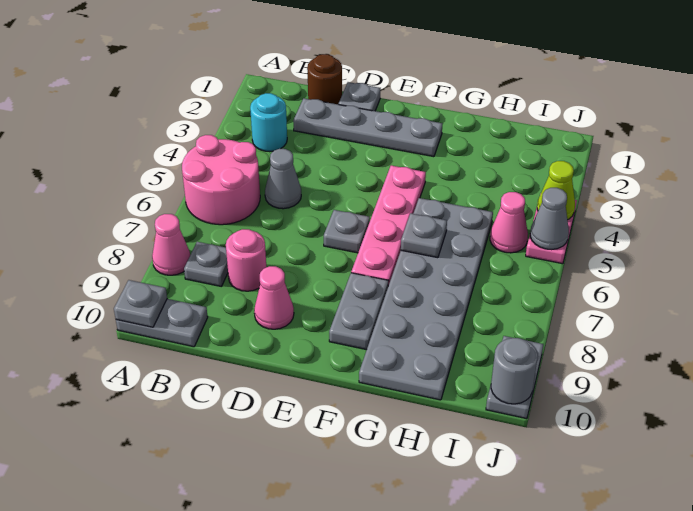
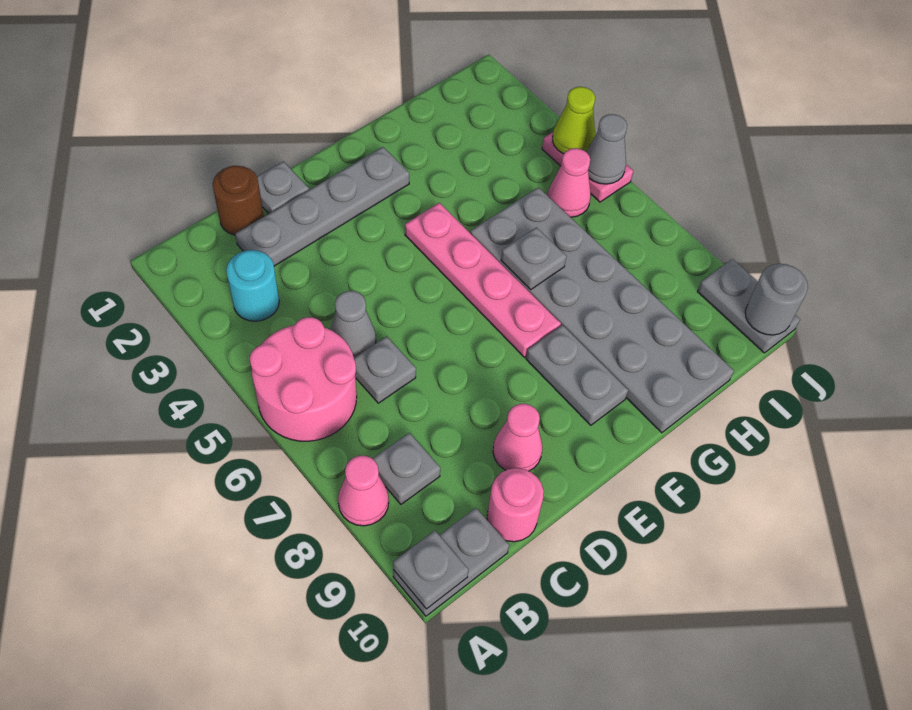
pink round brick C8 level 1 -> pink round brick C10 level 1
grey plate E6 level 1 -> grey plate C6 level 1

